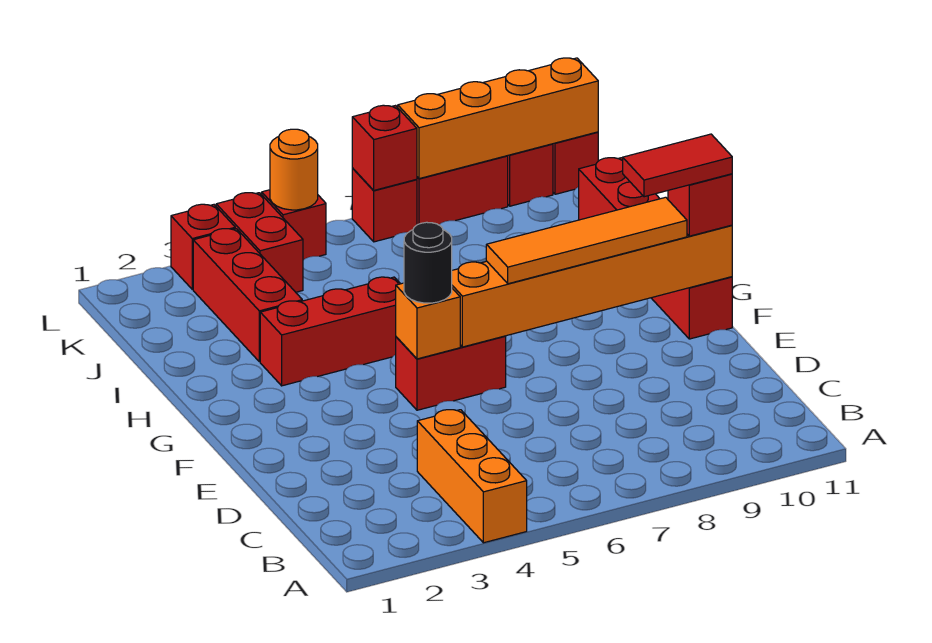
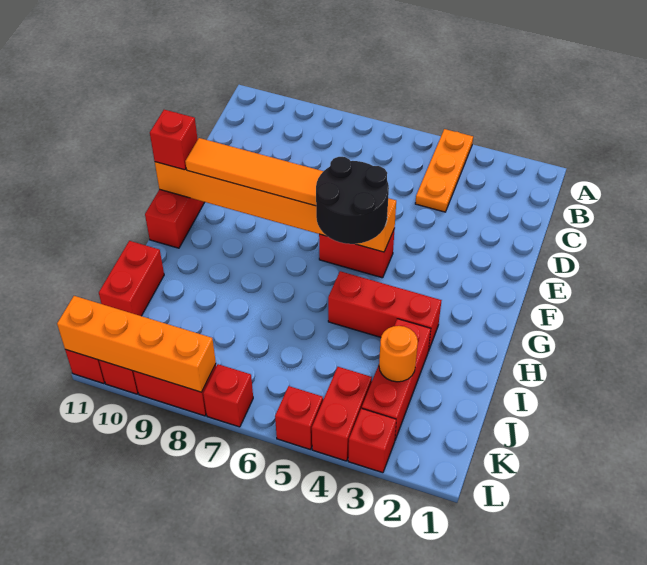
orange brick A4:C4 level 1 -> orange plate A4:C4 level 1
black round brick F5 level 3 -> black round brick F5:G6 level 3
red tile F10:F11 level 4 -> none
orange round brick L5 level 2 -> orange round brick J3 level 2
red brick L7 level 2 -> none

